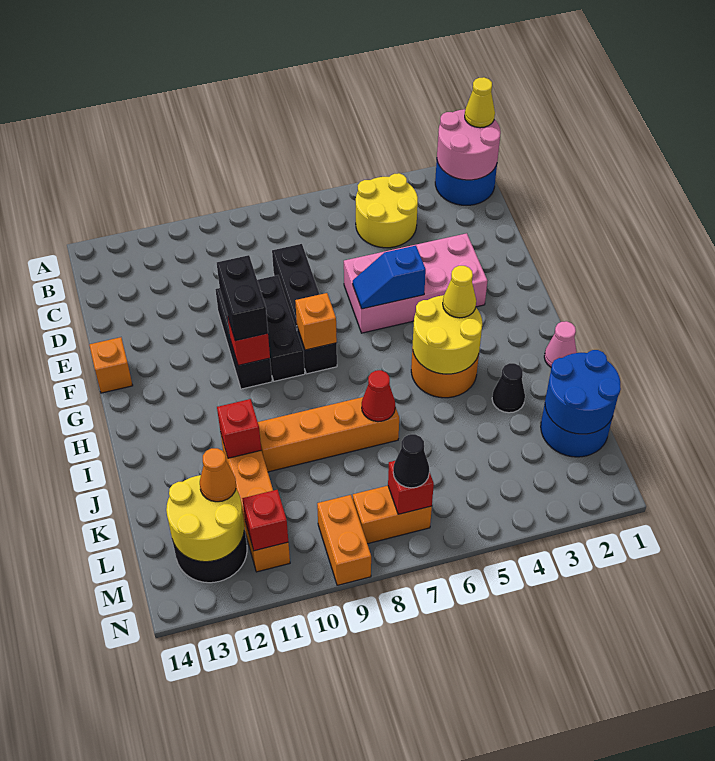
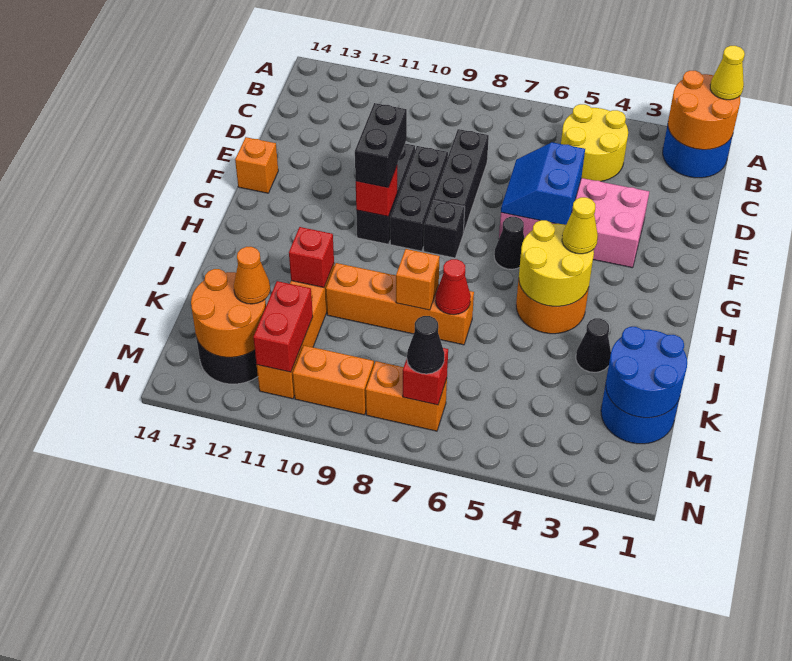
pink round brick A1:B2 level 2 -> orange round brick A1:B2 level 2
blue slope F5:F6 level 2 top 5 -> blue slope E5:F6 level 2 top 5
none -> black cone G6 level 1
orange brick G8 level 2 -> orange brick J8 level 2
pink cone I1 level 1 -> none
yellow round brick L12:M13 level 2 -> orange round brick L12:M13 level 2
orange brick M9:N9 level 1 -> orange brick M9:M10 level 1
red brick M11 level 2 -> red brick L11:M11 level 2

